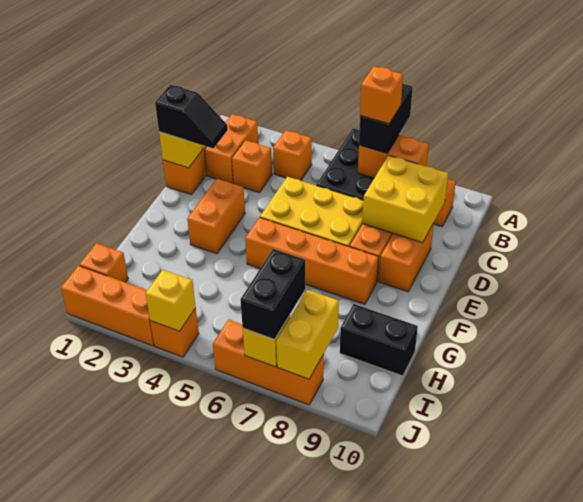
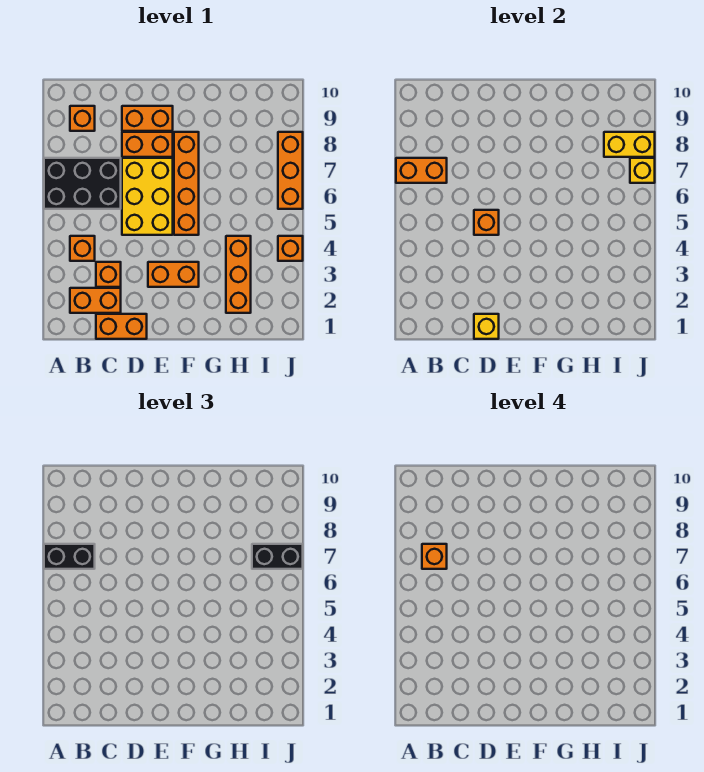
orange brick B7:B8 level 2 -> orange brick A7:B7 level 2
yellow brick C8:D9 level 2 -> none
black slope D1:D2 level 3 top 1 -> none
black brick H9:H10 level 1 -> none
orange brick I1 level 1 -> orange brick D5 level 2
orange brick J1:J3 level 1 -> orange brick H2:H4 level 1
yellow brick J4 level 2 -> none

